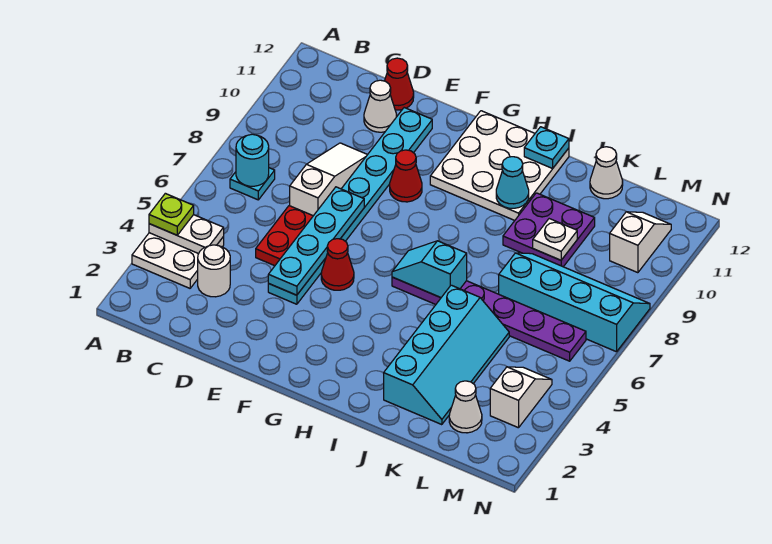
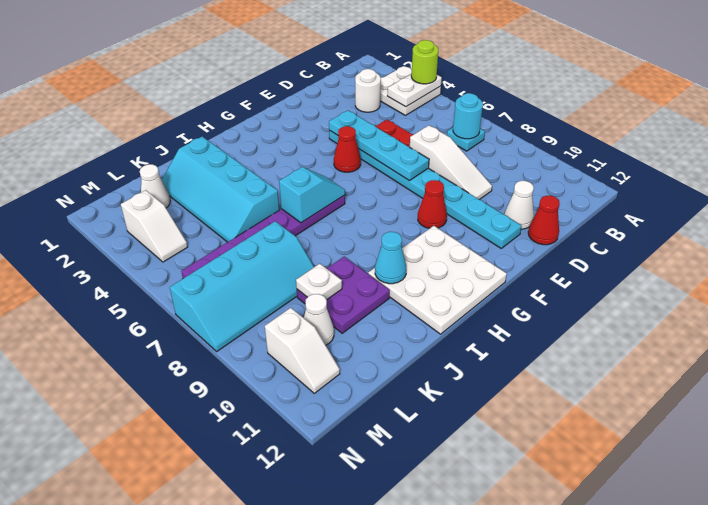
lime plate A4 level 3 -> lime round brick A4 level 3
cyan plate I12 level 2 -> none
white cone K12 level 1 -> white cone L10 level 1

